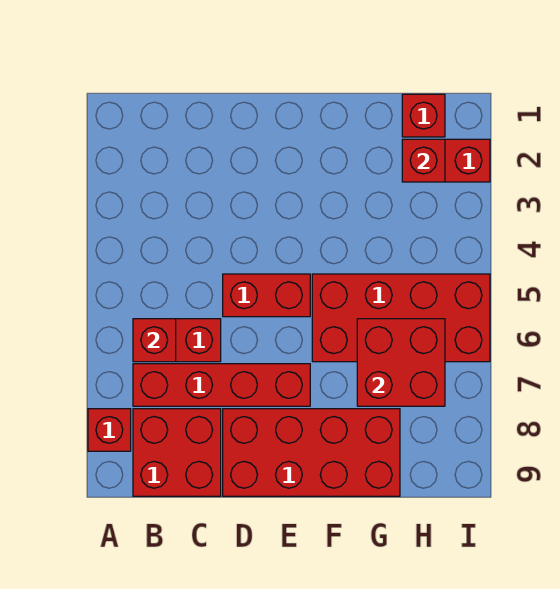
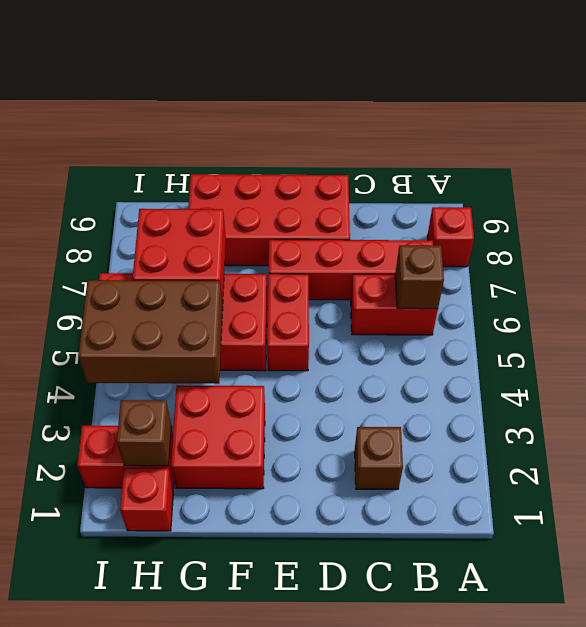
red brick B6 level 2 -> brown brick B6 level 2
red brick B8:C9 level 1 -> red brick F2:G3 level 1
none -> brown brick C2 level 1
red brick D5:E5 level 1 -> red brick E5:E6 level 1
none -> brown brick G4:I5 level 2
red brick H2 level 2 -> brown brick H2 level 2

